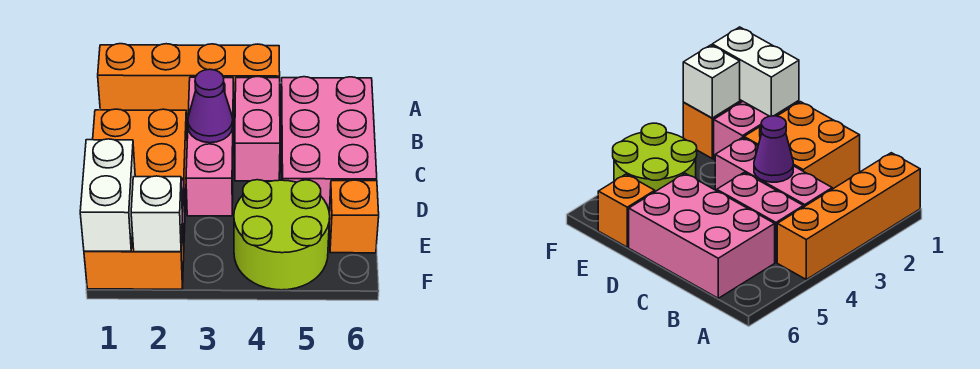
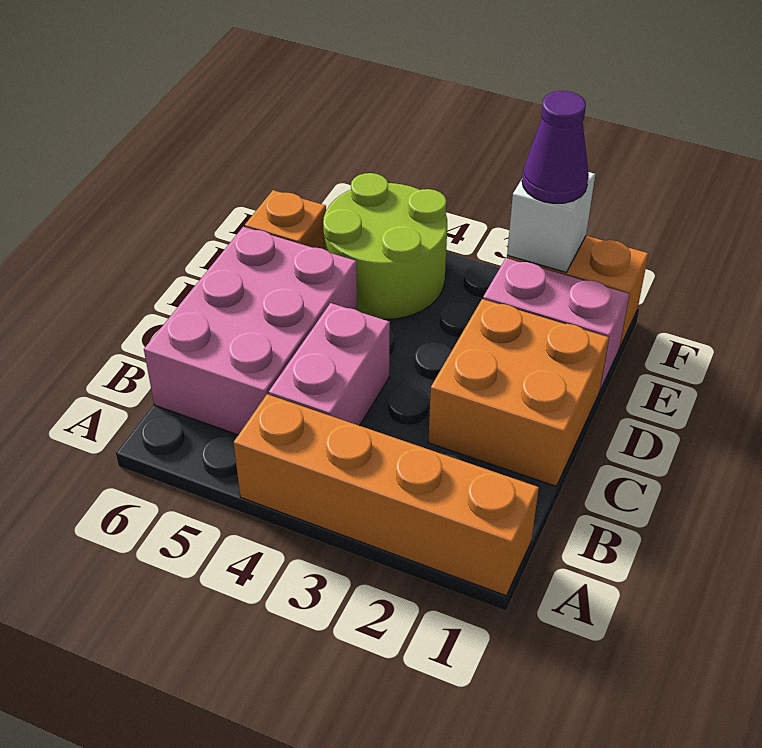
pink brick B3:D3 level 1 -> none
purple cone C3 level 2 -> purple cone F2 level 3
white brick E1:F1 level 2 -> none

